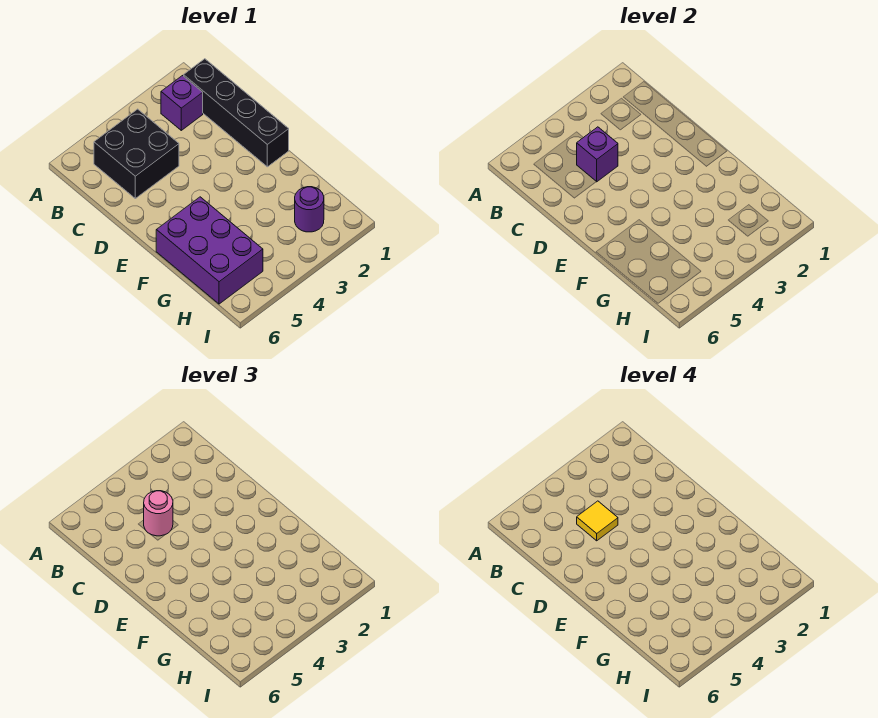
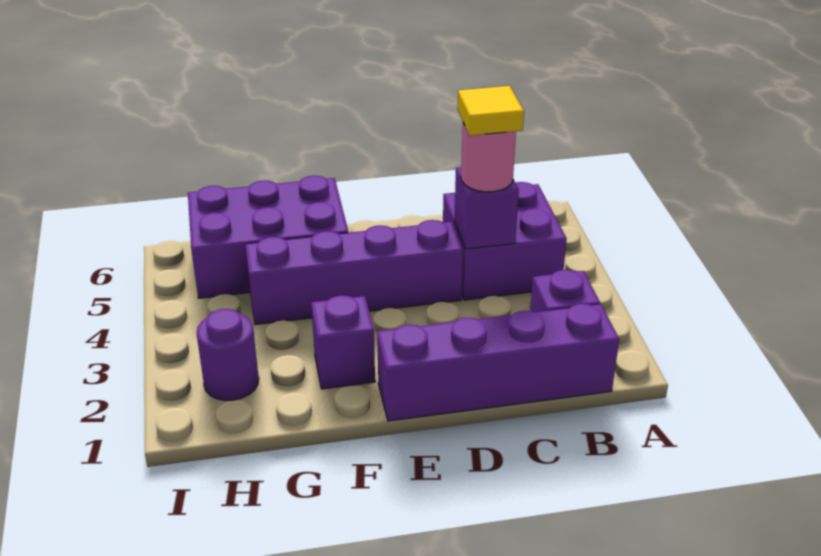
black brick B1:E1 level 1 -> purple brick B1:E1 level 1
black brick B4:C5 level 1 -> purple brick B4:C5 level 1
none -> purple brick D4:G4 level 1
none -> purple brick F2 level 1

